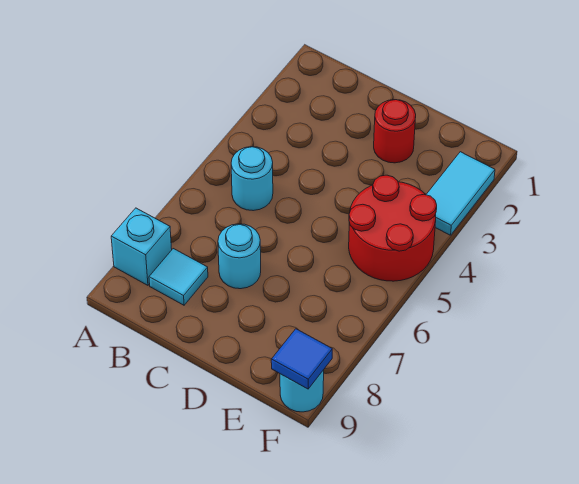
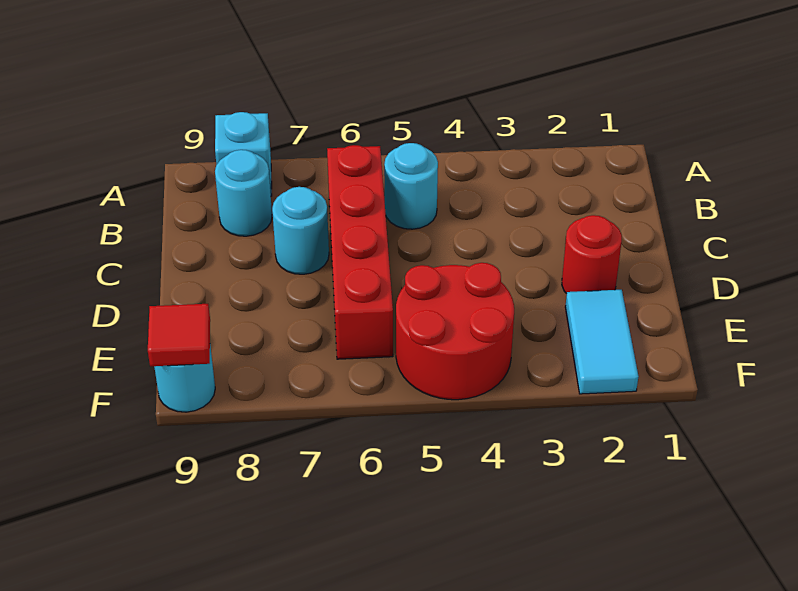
none -> red brick B6:E6 level 1
cyan tile B8 level 1 -> cyan round brick B8 level 1
cyan tile F2:F3 level 1 -> cyan tile E2:F2 level 1
blue tile F9 level 2 -> red tile F9 level 2

